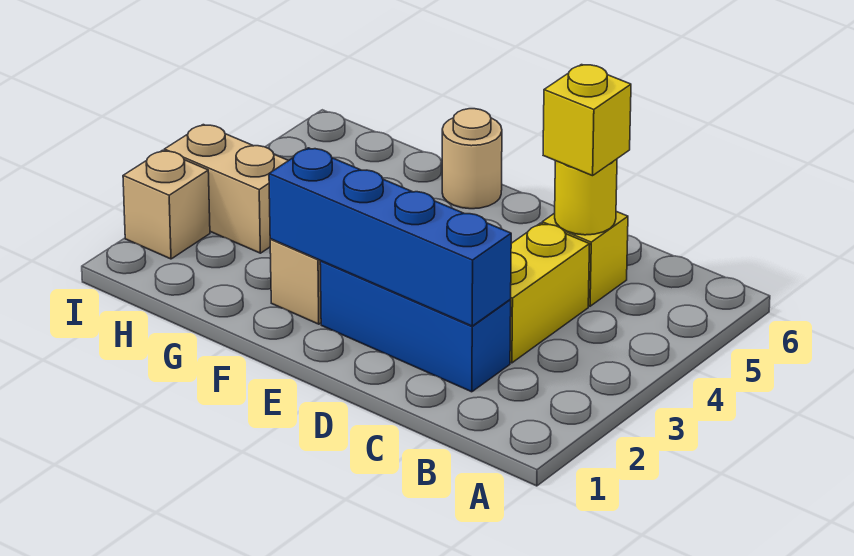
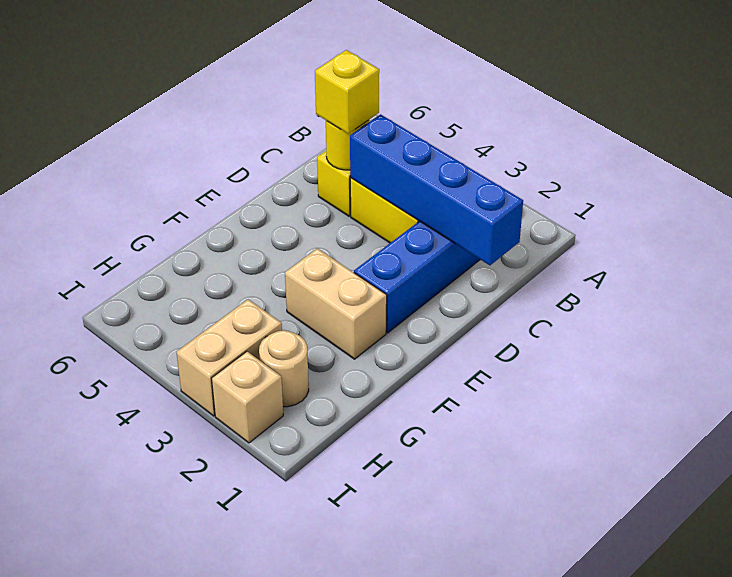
blue brick C2:F2 level 2 -> blue brick C1:C4 level 2
tan round brick F6 level 1 -> tan round brick H2 level 1

